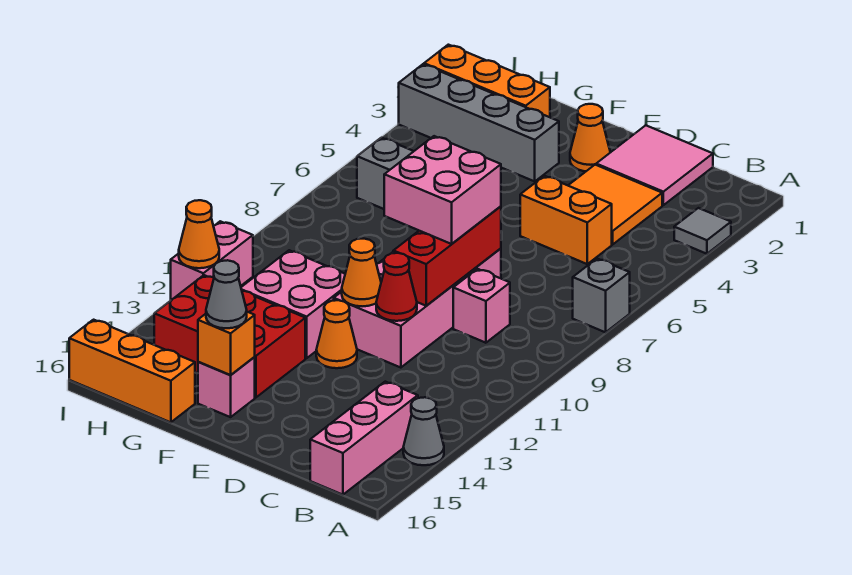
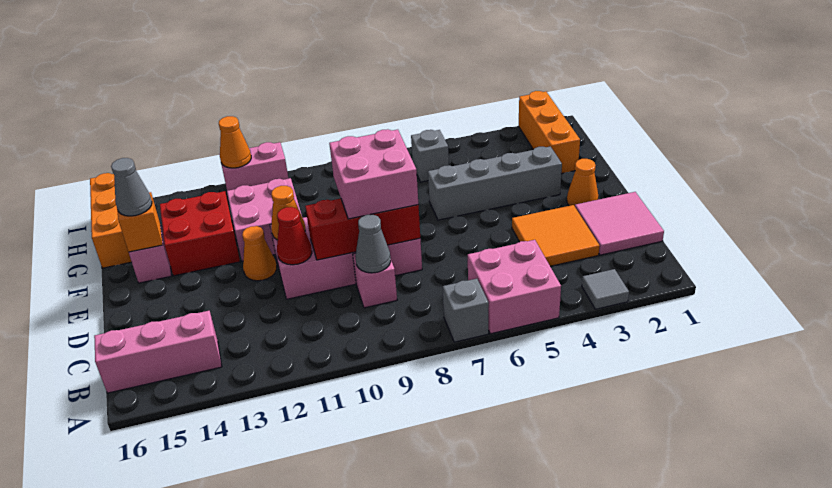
none -> pink brick A5:B6 level 1
grey cone A14 level 1 -> grey cone C9 level 2
orange brick C5:D5 level 1 -> none
grey brick F3:I3 level 1 -> grey brick F3:F6 level 1
red brick F13:H14 level 1 -> red brick F13:G14 level 1

